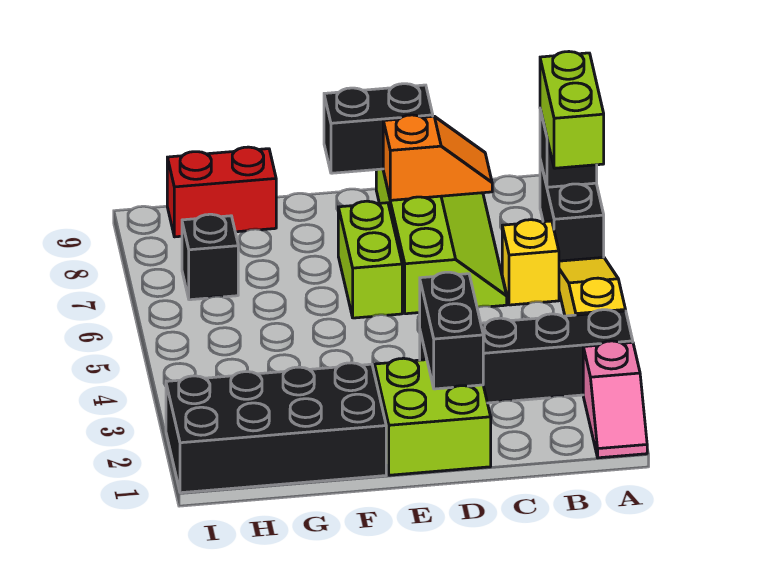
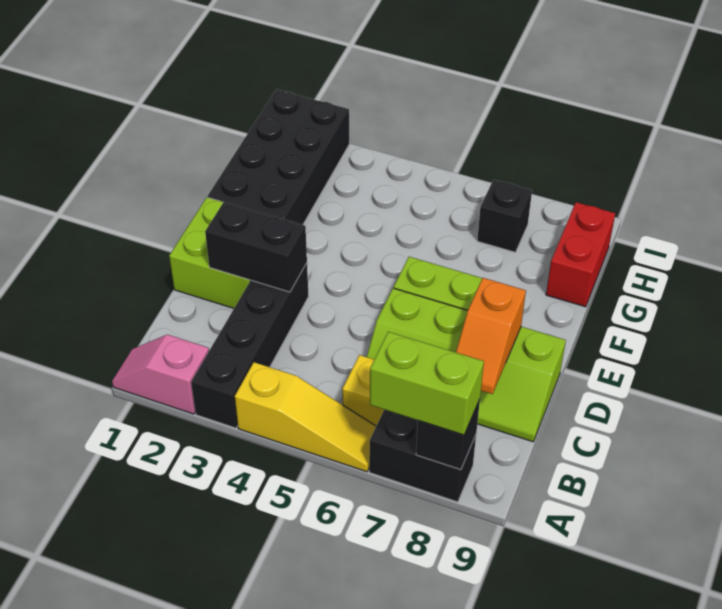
black brick D9:E9 level 2 -> none

